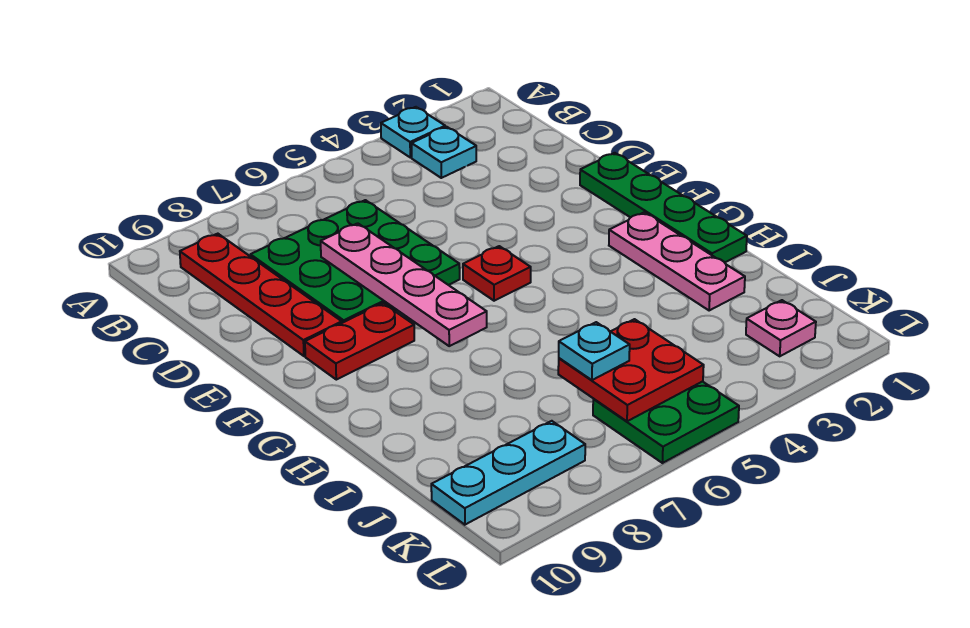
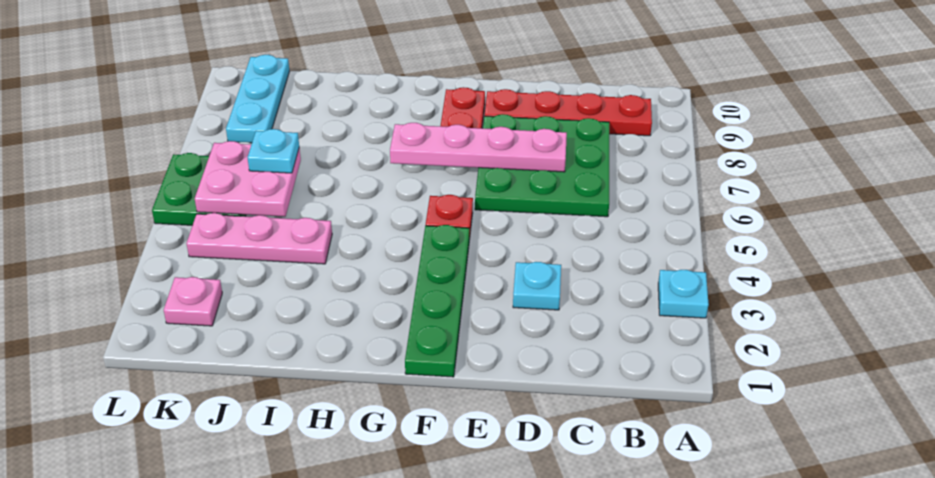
cyan plate B3 level 1 -> cyan plate D3 level 1
green plate E1:H1 level 1 -> green plate F1:F4 level 1
pink plate G2:I2 level 1 -> pink plate I4:K4 level 1
red plate J5:K6 level 2 -> pink plate J5:K6 level 2

